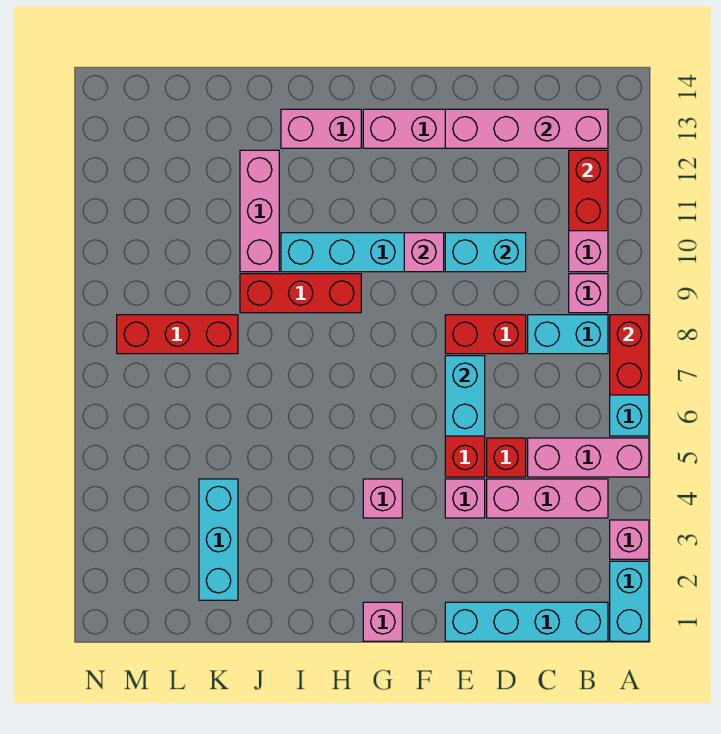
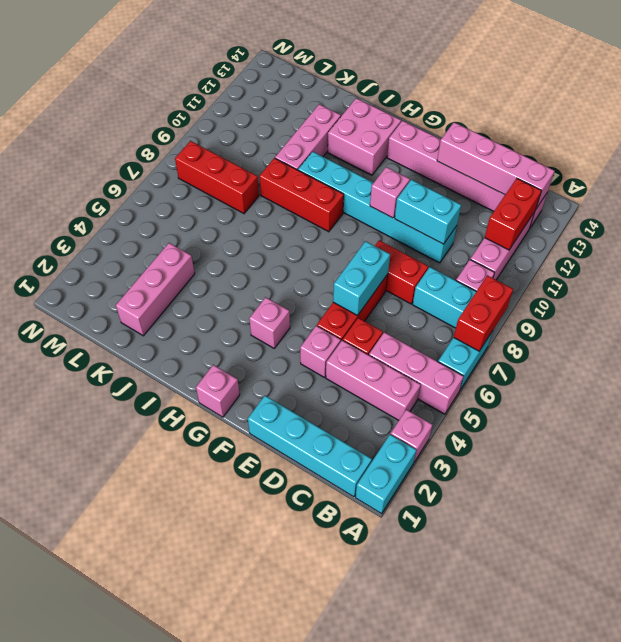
pink brick H13:I13 level 1 -> pink brick H12:I13 level 1
cyan brick K2:K4 level 1 -> pink brick K2:K4 level 1

